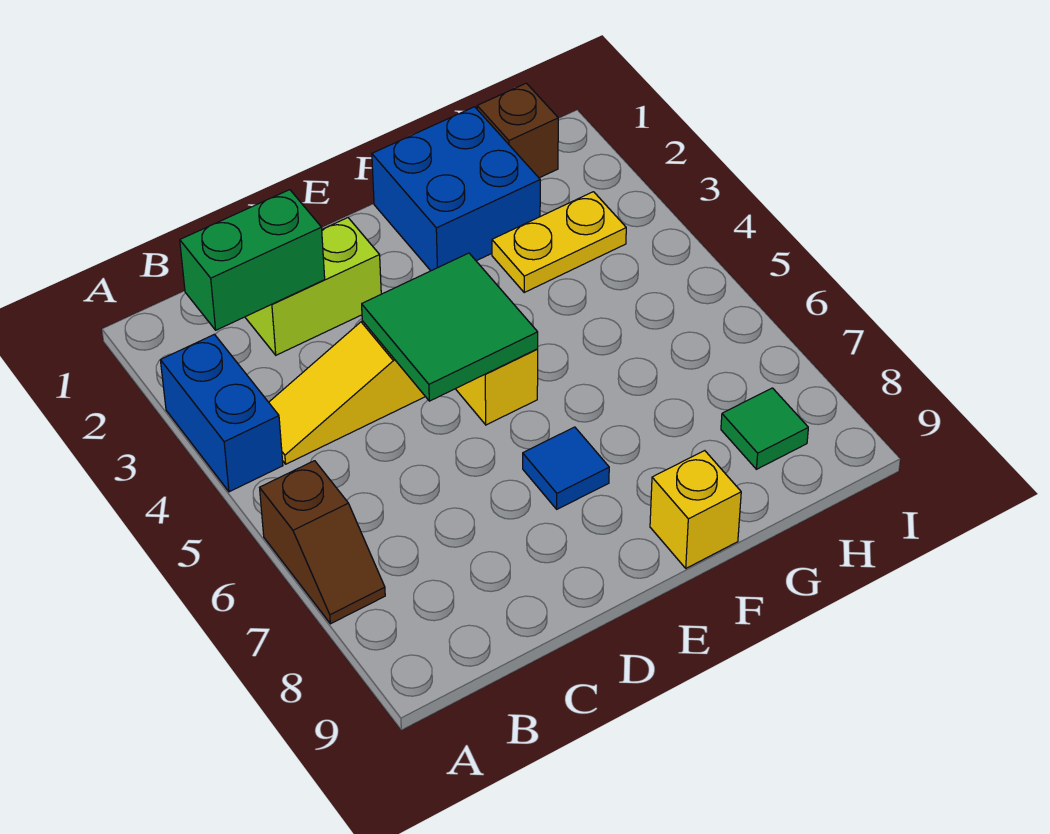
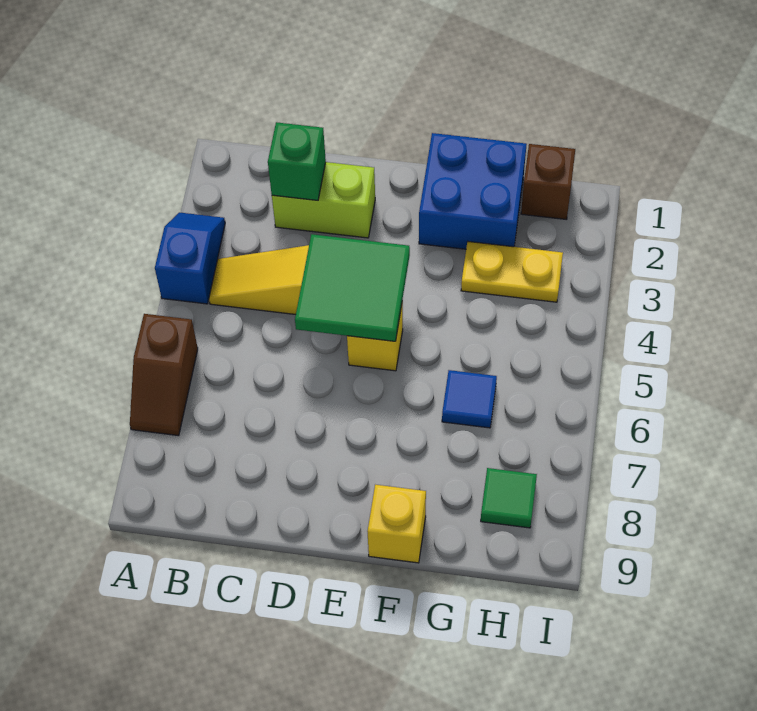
blue brick A3:A4 level 1 -> blue slope A3:A4 level 1 top 4
green brick B2:C2 level 2 -> green brick C2 level 2
blue tile E7 level 1 -> blue tile G6 level 1

